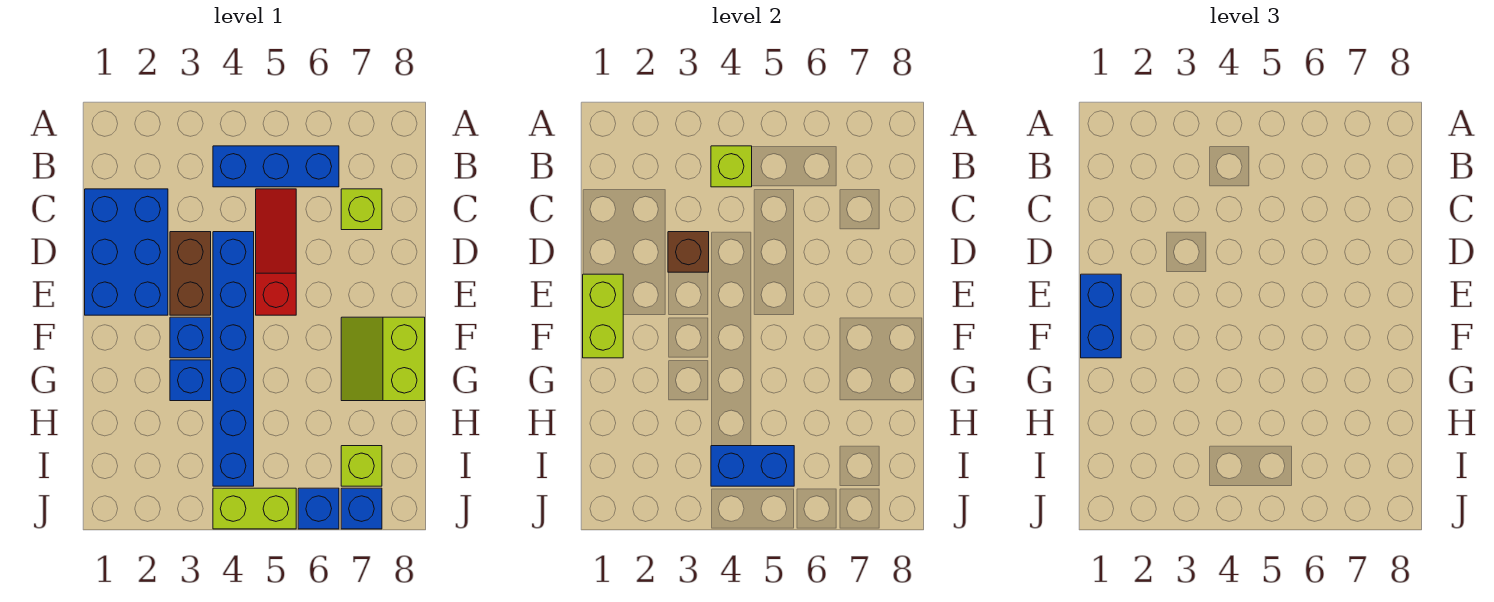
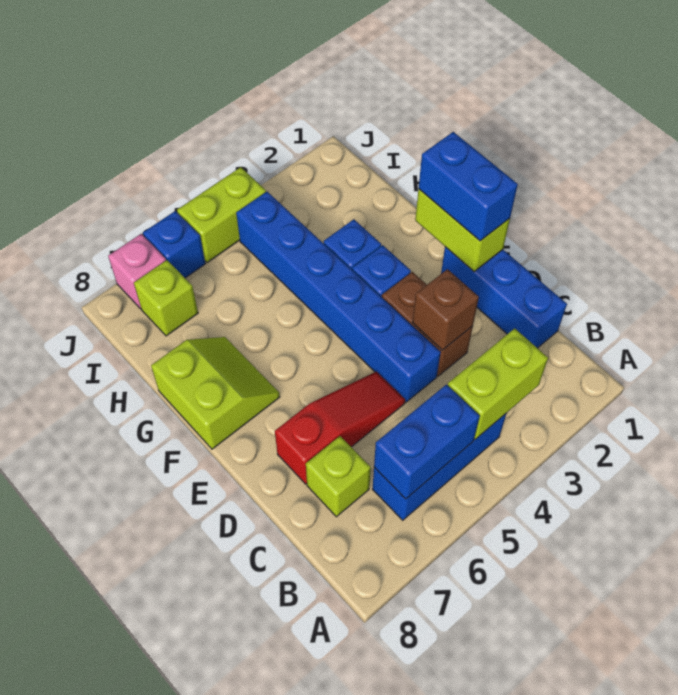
lime brick B4 level 2 -> lime brick B3:B4 level 2
blue brick C1:E2 level 1 -> blue brick C1:E1 level 1
red slope C5:E5 level 1 top E -> red slope D5:D7 level 1 top 7
blue brick I4:I5 level 2 -> blue brick B5:B6 level 2
blue brick J7 level 1 -> pink brick J7 level 1

